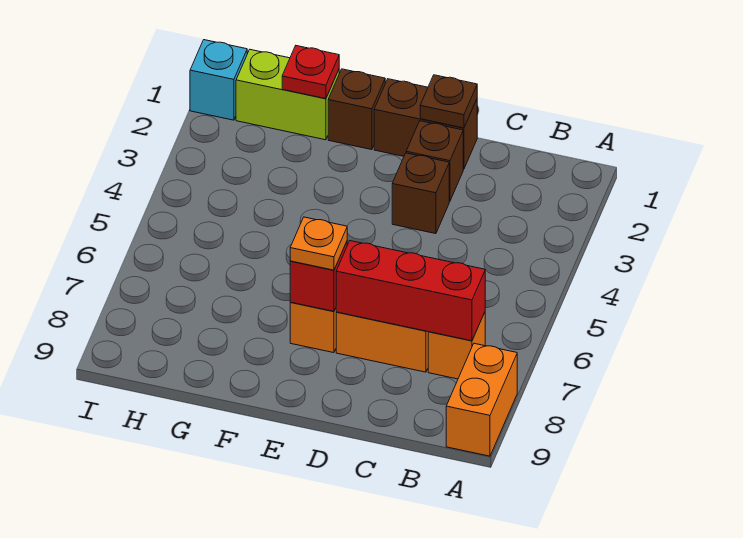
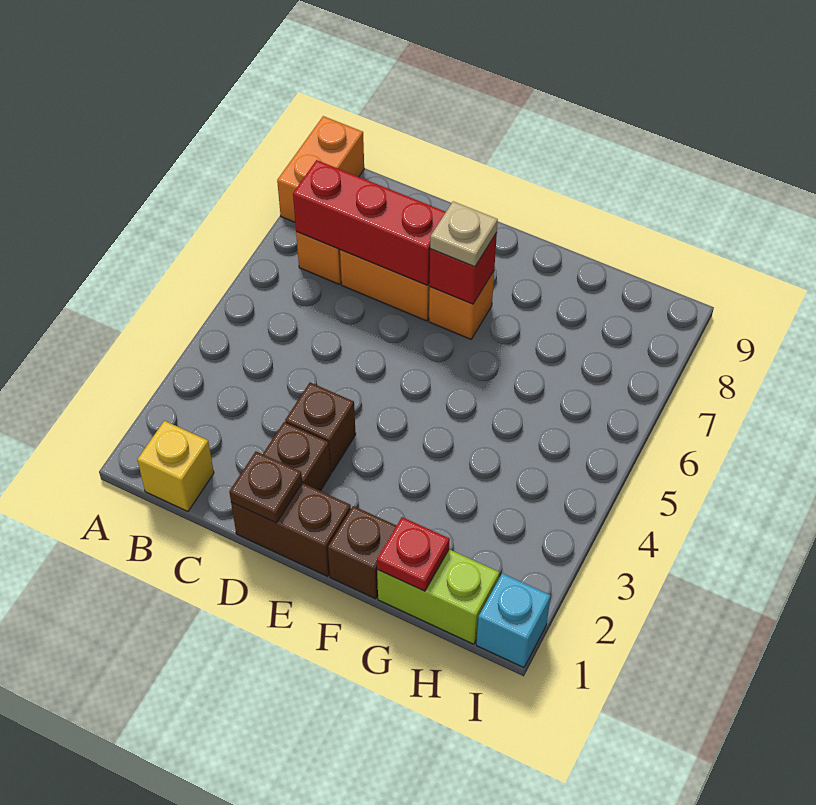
none -> yellow brick B1 level 1
orange plate E7 level 3 -> tan plate E7 level 3

